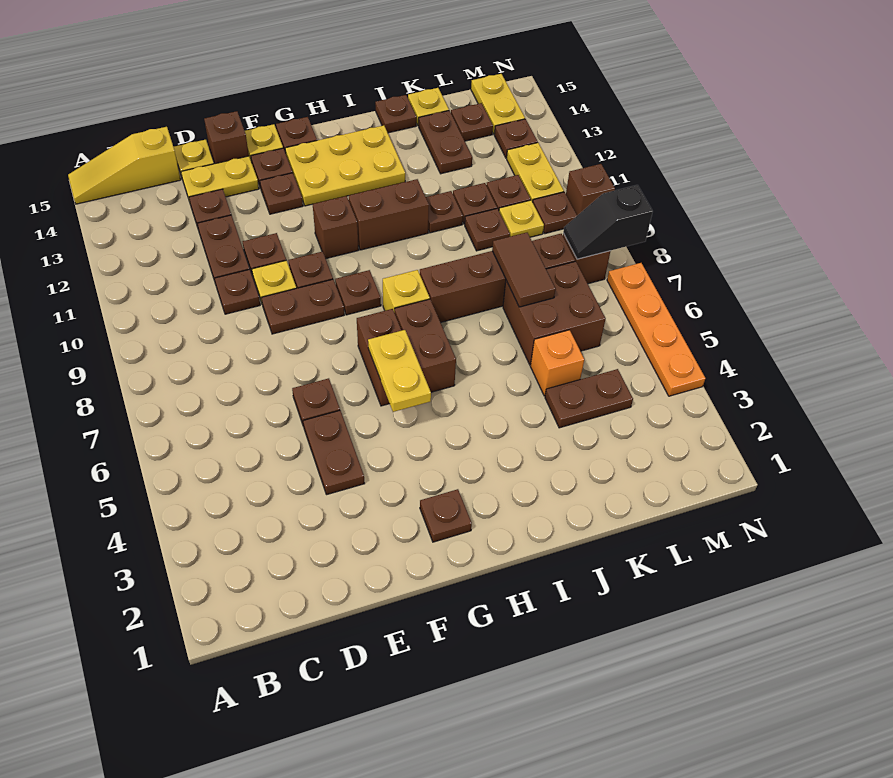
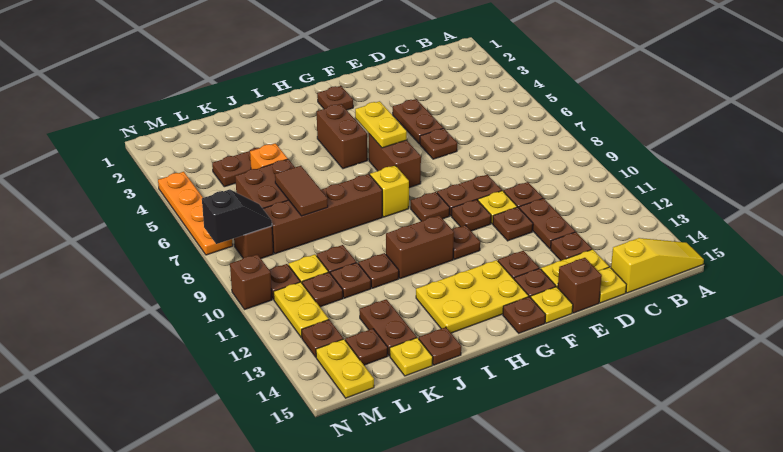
brown brick G11 level 1 -> brown plate G11 level 1
brown brick H6:H7 level 1 -> brown brick H4:H5 level 1

